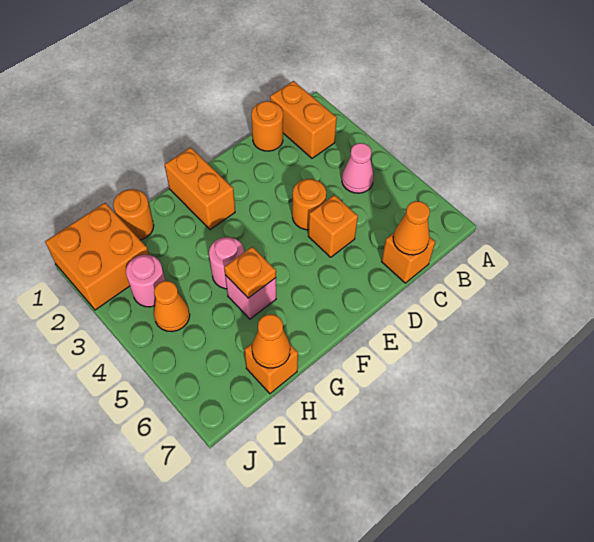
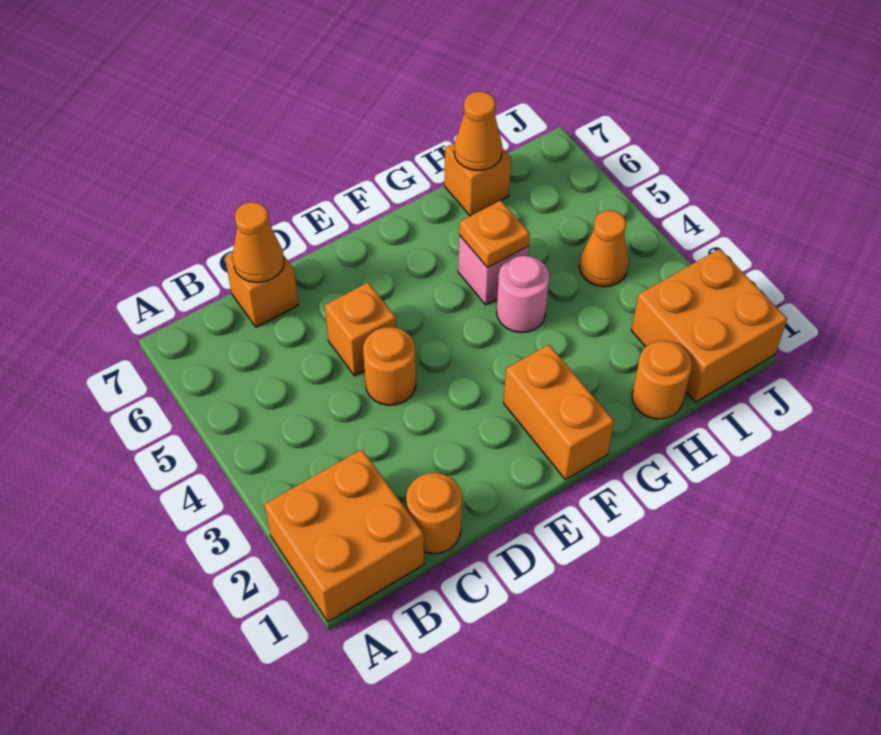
orange brick B1:B2 level 1 -> orange brick A1:B2 level 1
pink cone B4 level 1 -> none
pink round brick I3 level 1 -> none

